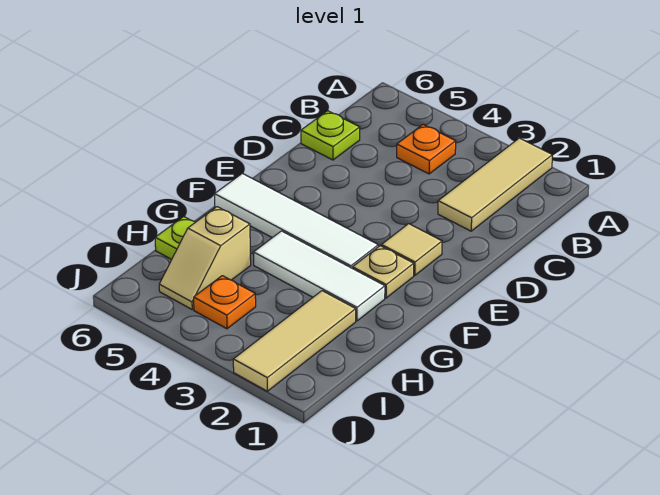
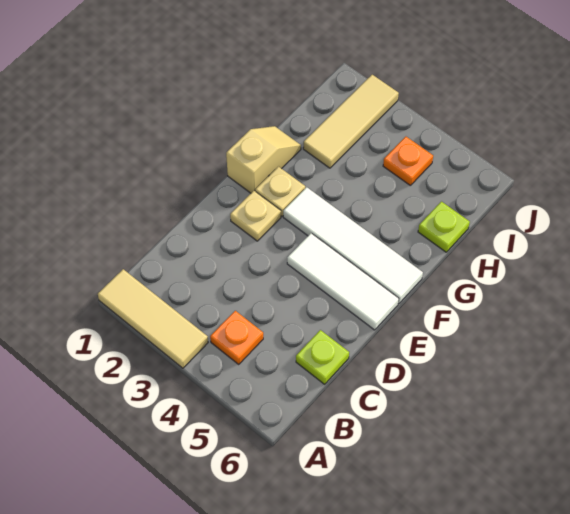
tan tile A2:C2 level 1 -> tan tile A1:A3 level 1
tan tile E2 level 1 -> tan plate E2 level 1
white tile G2:G4 level 1 -> white tile E4:E6 level 1
tan slope H5:I5 level 1 top H -> tan slope F1:G1 level 1 top F

